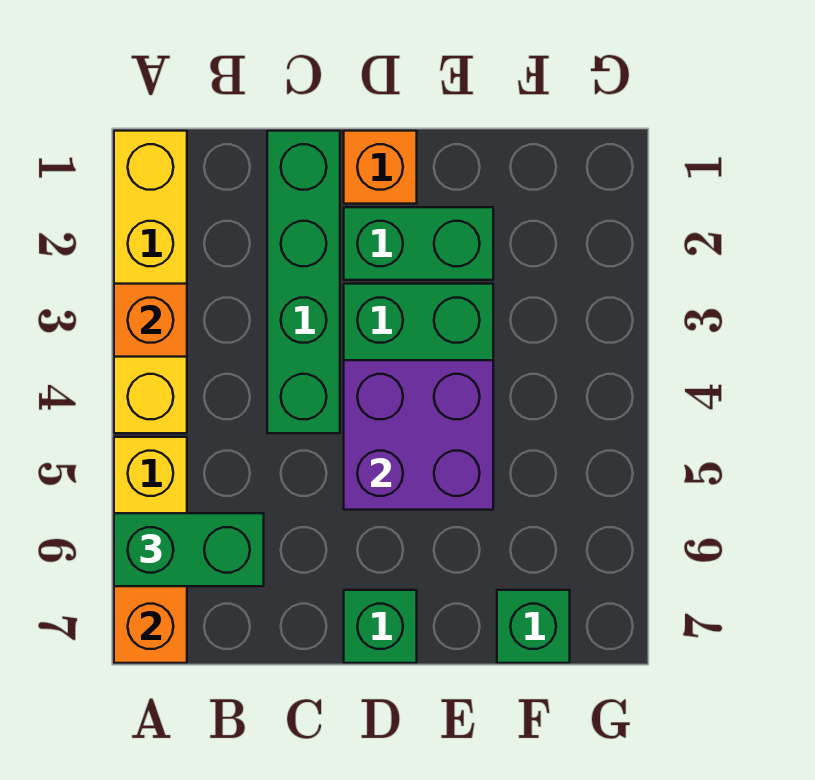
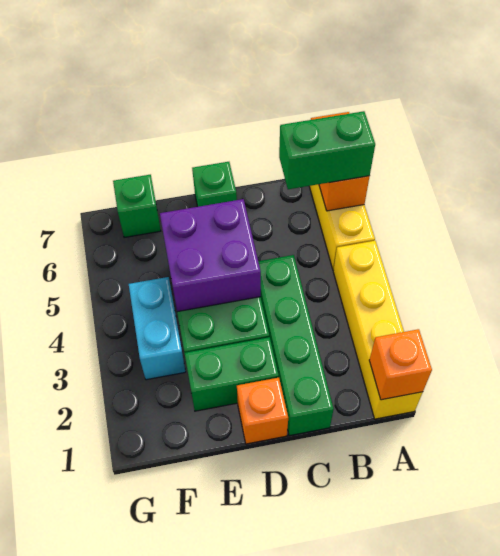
orange brick A3 level 2 -> orange brick A1 level 2
none -> cyan brick F3:F4 level 1

